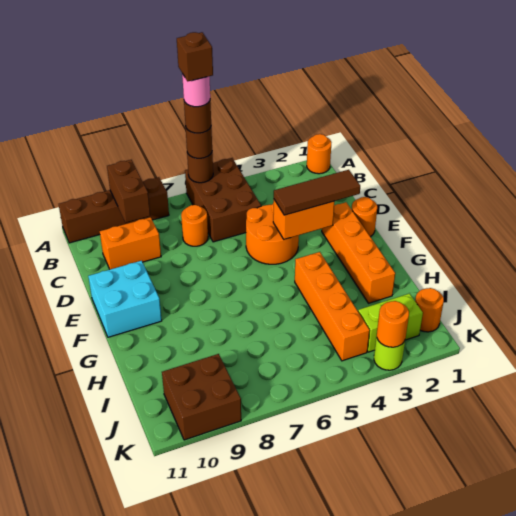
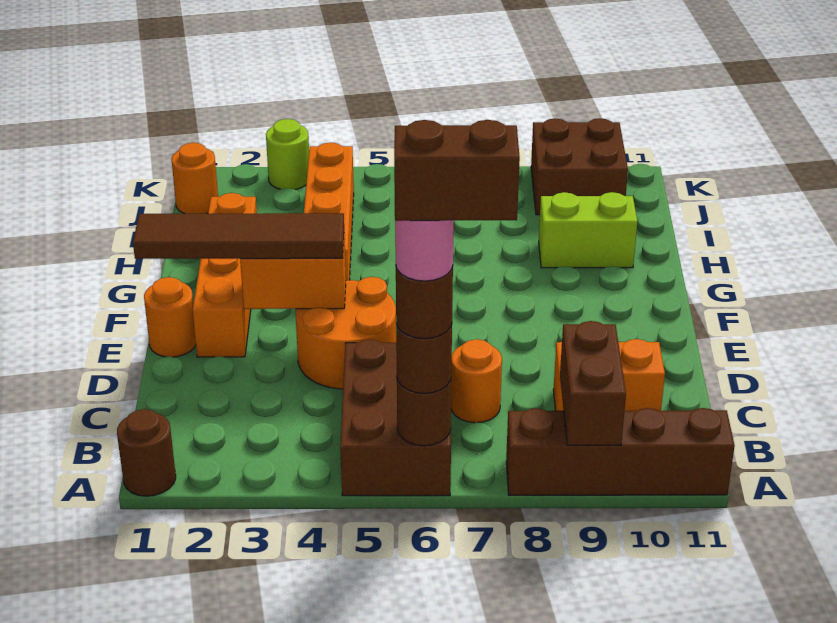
orange round brick A1 level 1 -> brown round brick A1 level 1
brown brick A6 level 6 -> brown brick A6:A7 level 6
brown tile E2:E4 level 3 -> brown tile E1:E4 level 3
cyan brick E10:F11 level 1 -> none
lime brick J2:J3 level 1 -> lime brick H9:H10 level 1
orange round brick K3 level 2 -> none

